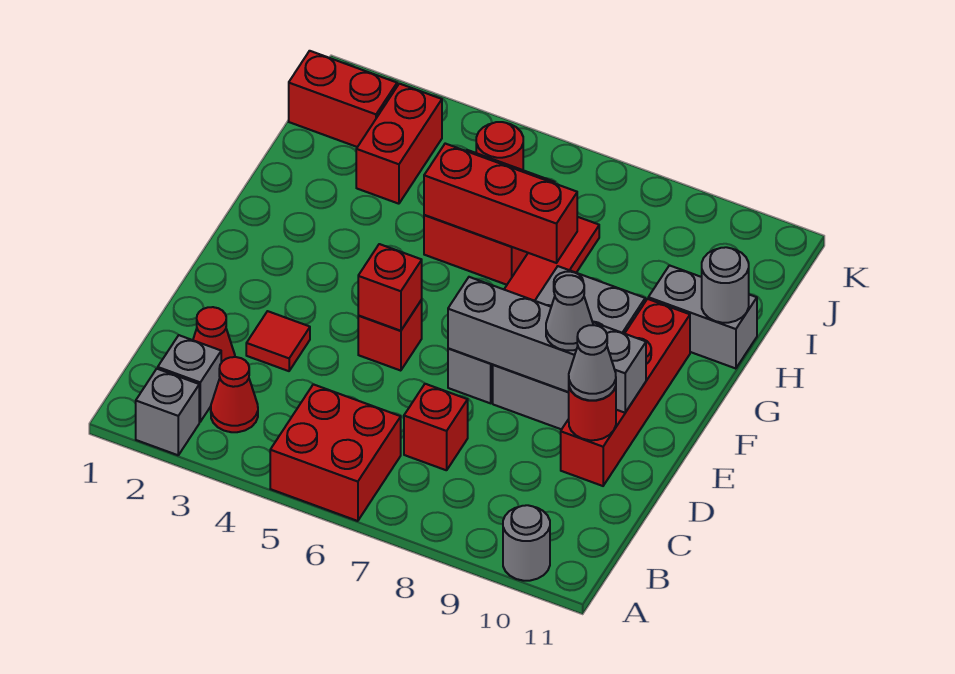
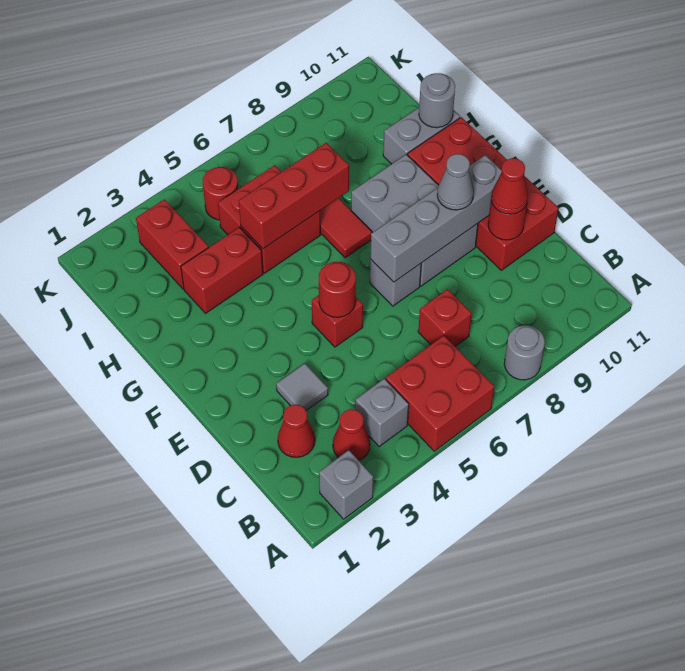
grey round brick A10 level 1 -> grey round brick A8 level 1
grey brick B2 level 1 -> grey brick B4 level 1
red tile D3 level 1 -> grey tile D3 level 1
red brick D10:G10 level 1 -> red brick D10:G11 level 1
grey cone D10 level 3 -> red cone D10 level 3
red brick E5 level 2 -> red round brick E5 level 2
red brick J1:J2 level 1 -> red brick H3:H4 level 1

